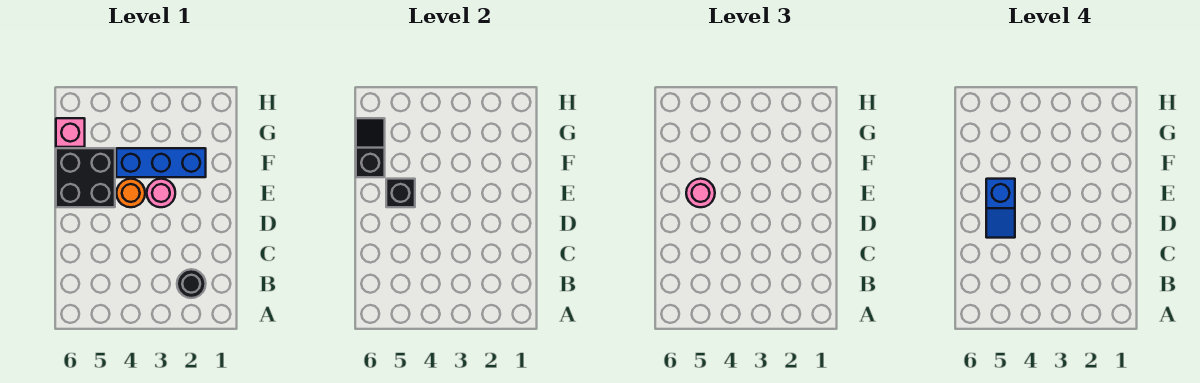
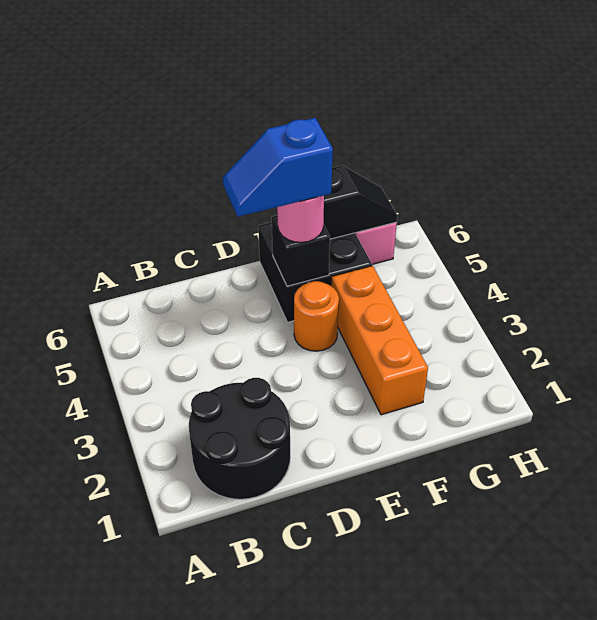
black round brick B2 level 1 -> black round brick B1:C2 level 1
pink round brick E3 level 1 -> none
blue brick F2:F4 level 1 -> orange brick F2:F4 level 1

